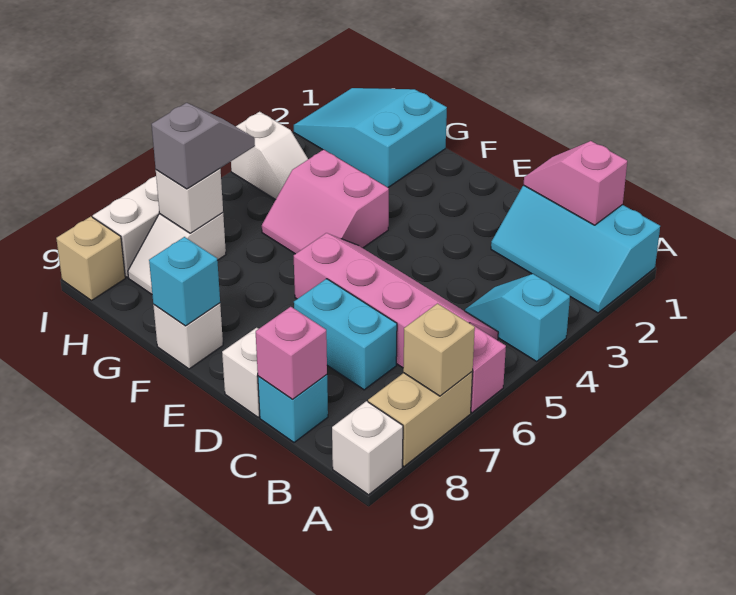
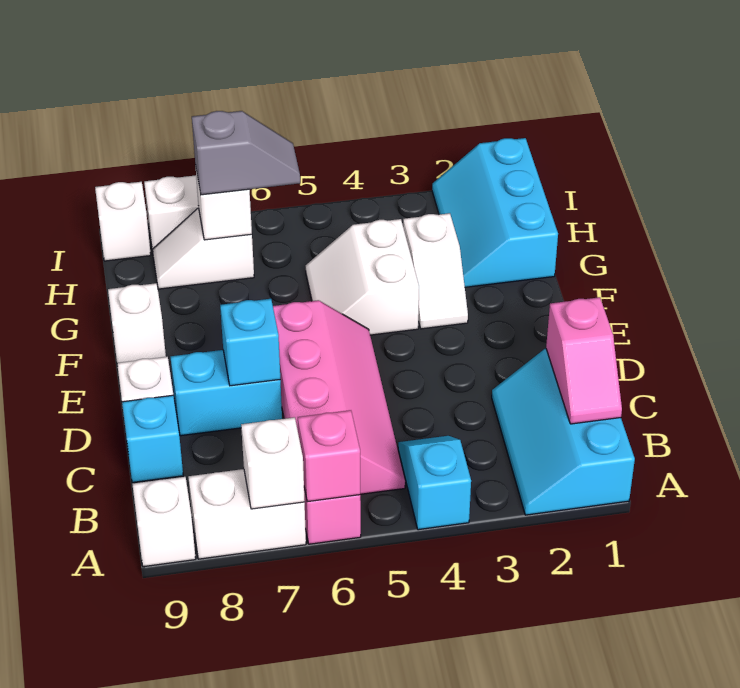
tan brick A7:A8 level 1 -> white brick A7:A8 level 1
tan brick A7 level 2 -> white brick A7 level 2
pink slope B1:C1 level 2 top B -> pink slope B1:C1 level 2 top C
cyan brick C7:D7 level 1 -> cyan brick D7:D8 level 1
pink brick C9 level 2 -> pink brick A6 level 2
pink slope F4:G5 level 1 top 4 -> white slope F4:G5 level 1 top 4
cyan brick F9 level 2 -> cyan brick D7 level 2
cyan slope G1:I2 level 1 top G -> cyan slope G1:I2 level 1 top 1
white slope H4:I4 level 1 top I -> white slope F3:G3 level 1 top G
tan brick I9 level 1 -> white brick I9 level 1

